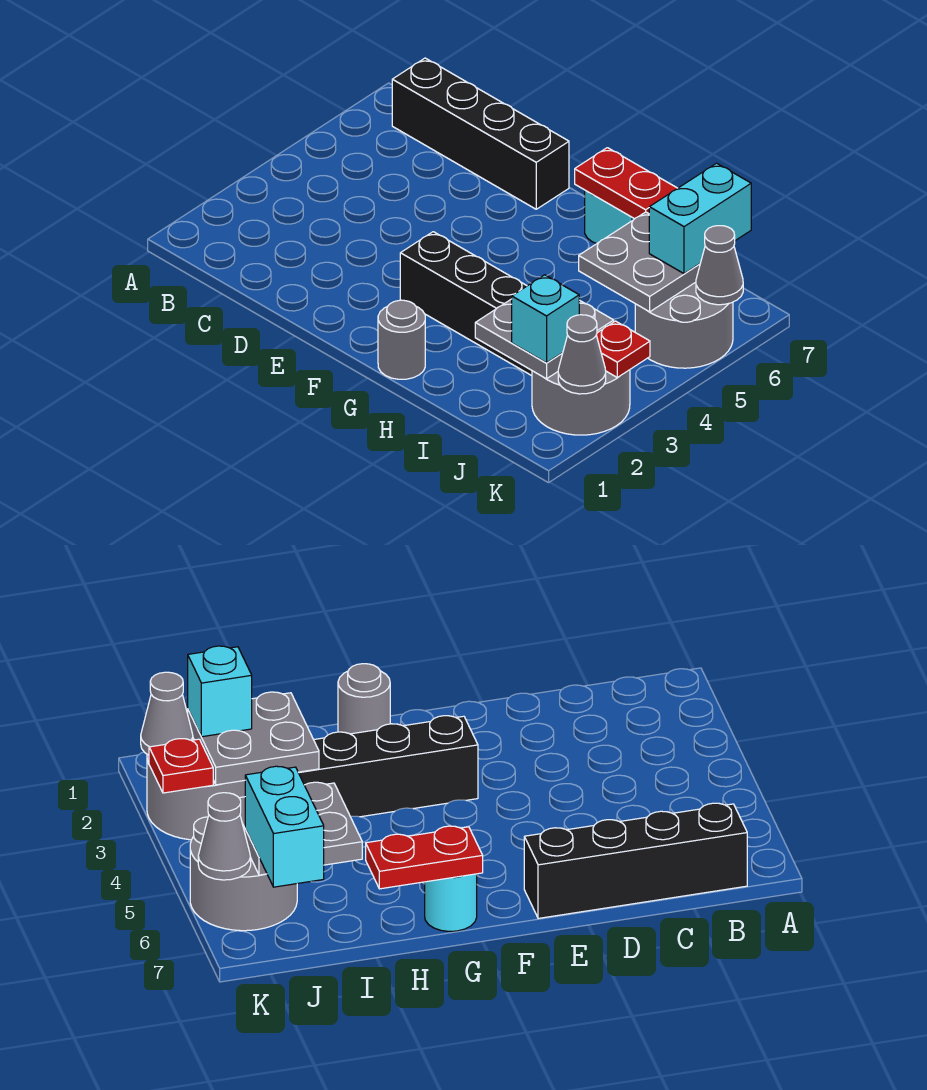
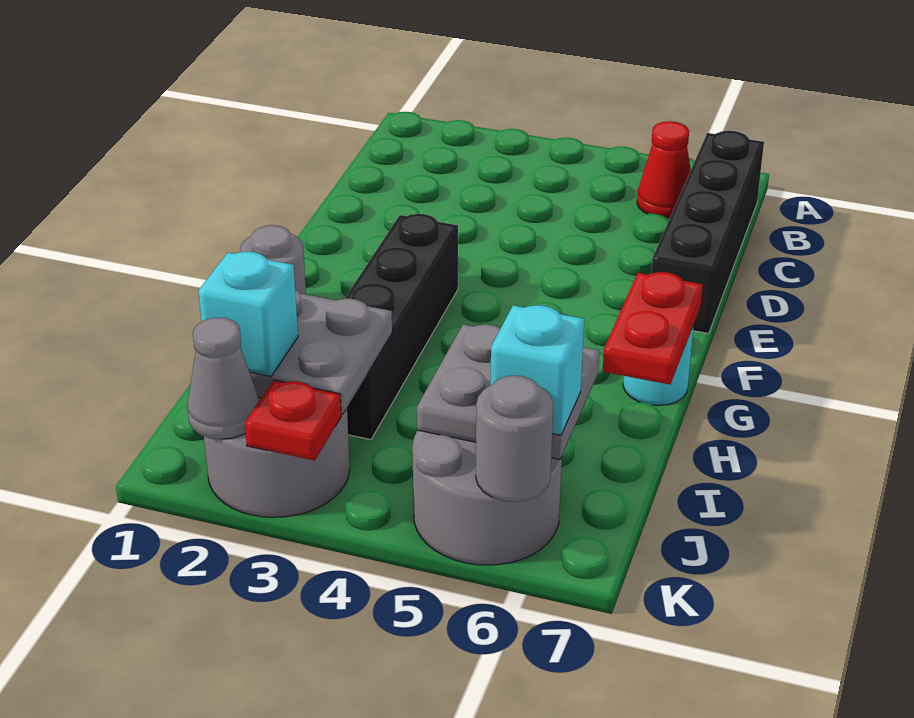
none -> red cone B6 level 1
cyan brick J6:J7 level 3 -> cyan brick J6 level 3
grey cone K6 level 2 -> grey round brick K6 level 2

